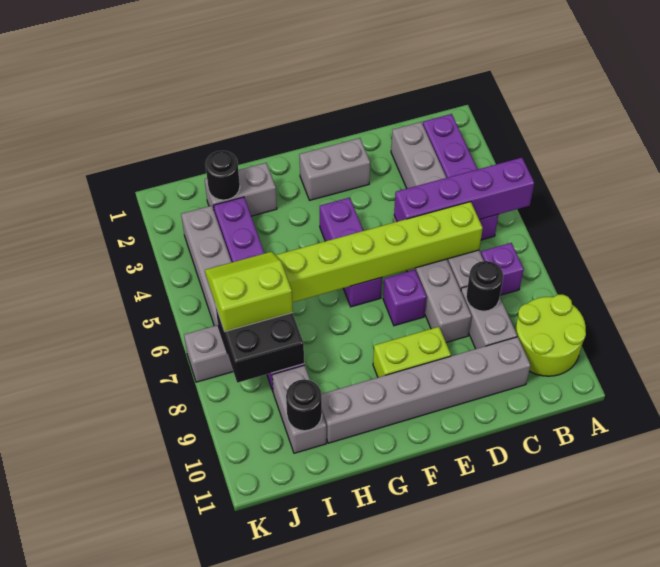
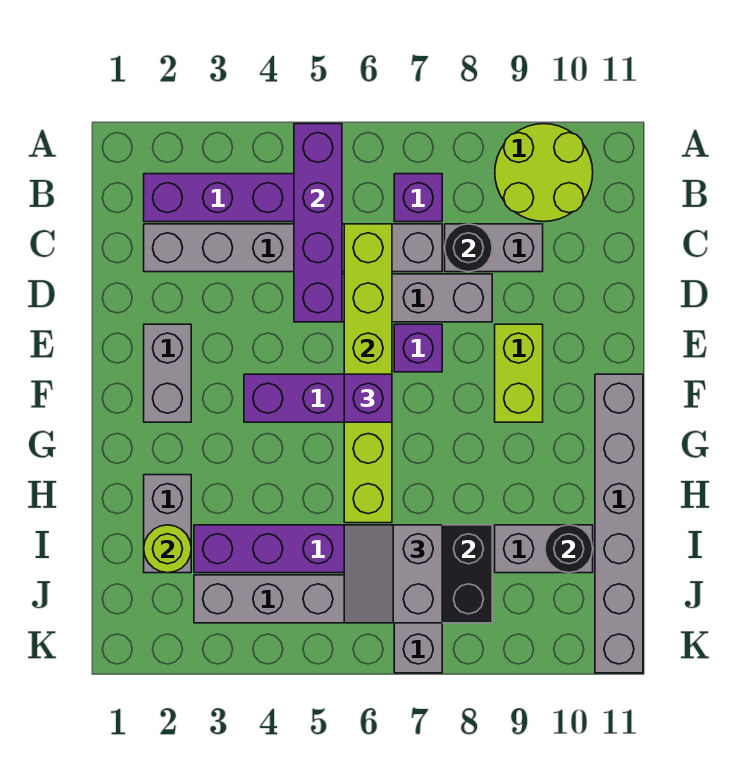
grey brick C10:H10 level 1 -> grey brick F11:K11 level 1
none -> purple brick F6 level 3
black round brick I2 level 2 -> lime round brick I2 level 2
lime slope I6:J7 level 3 top 7 -> grey slope I6:J7 level 3 top 7

